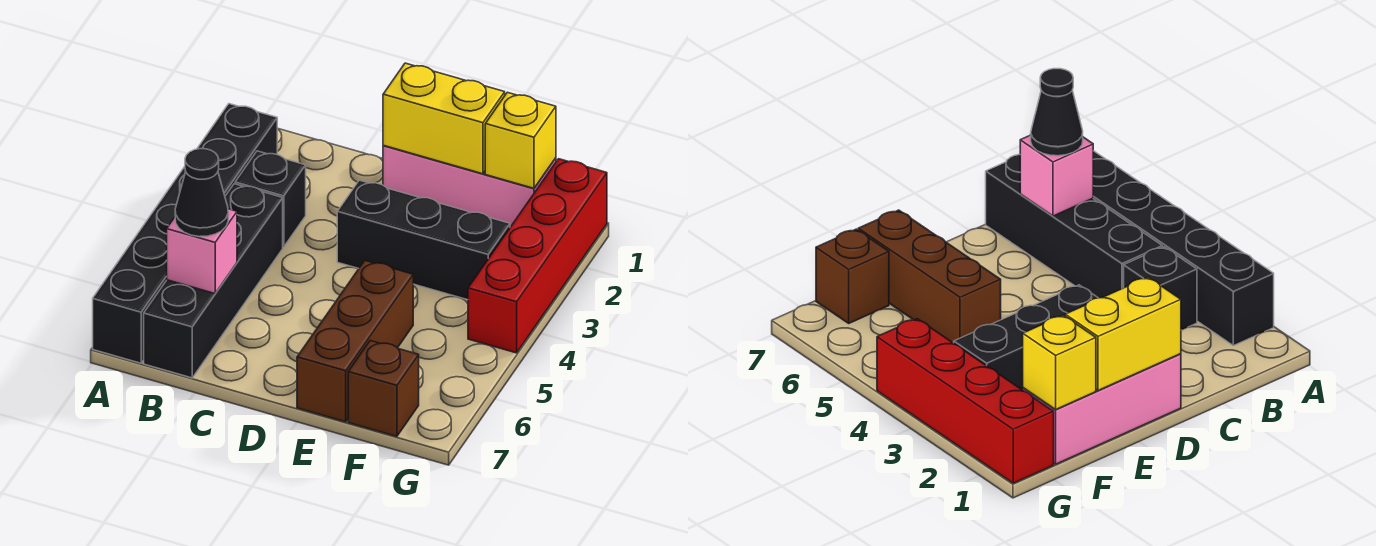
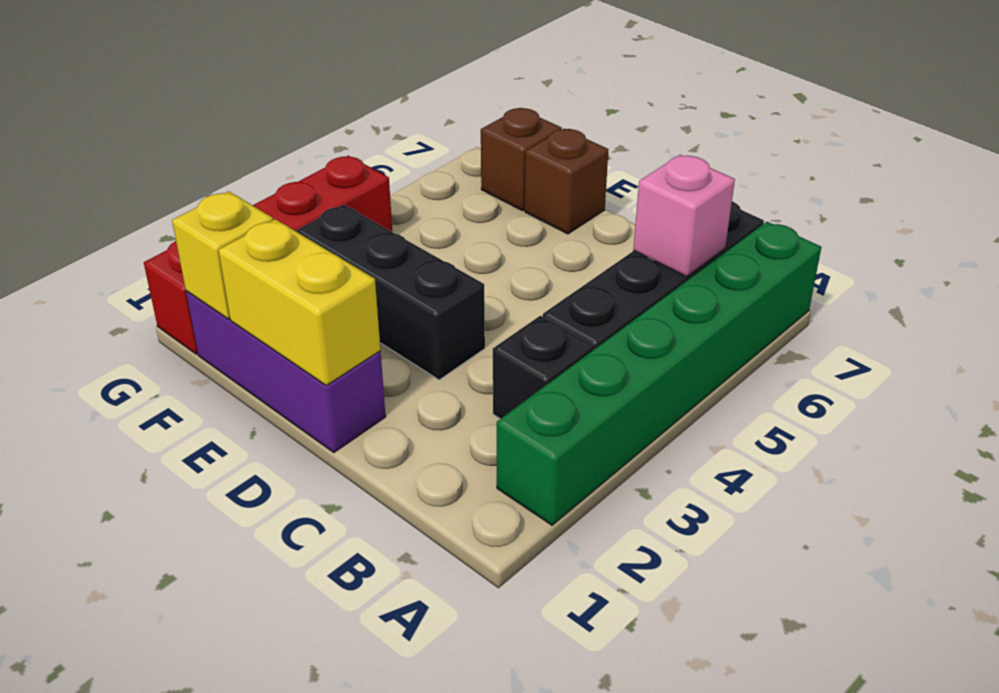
black brick A2:A7 level 1 -> green brick A2:A7 level 1
black cone B6 level 3 -> none
pink brick D1:F1 level 1 -> purple brick D1:F1 level 1
brown brick E5:E7 level 1 -> brown brick E7 level 1

